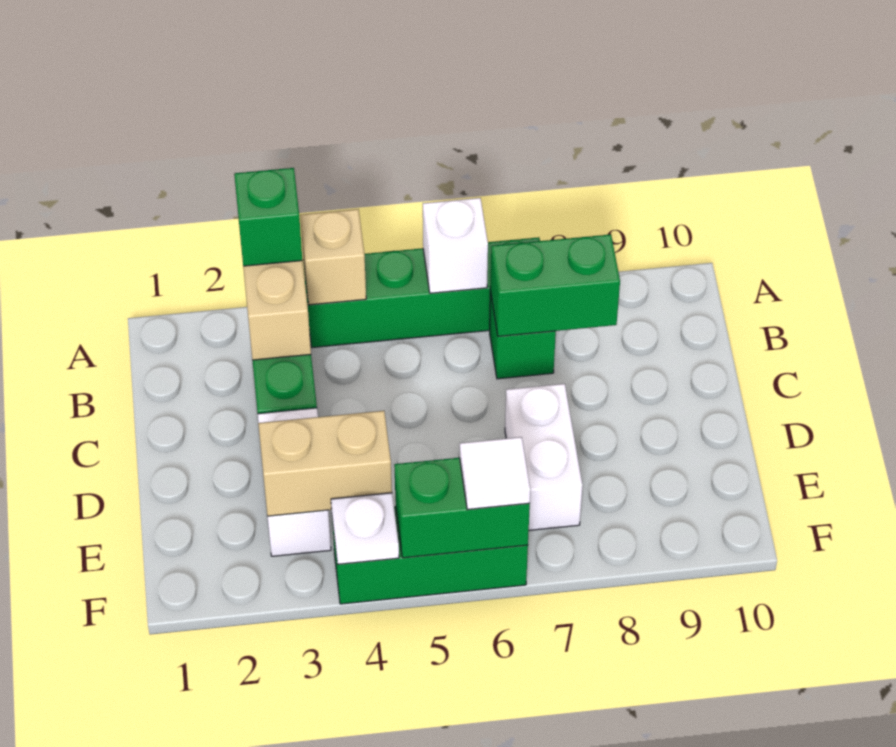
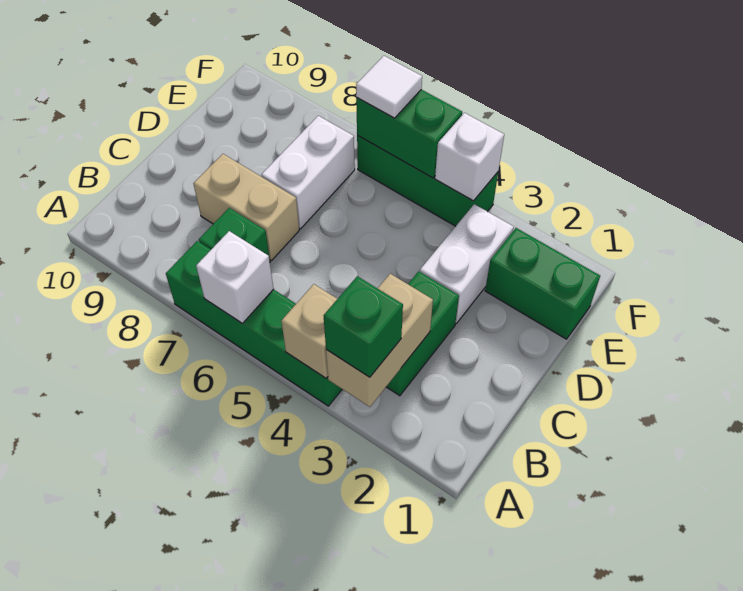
green brick B7:B8 level 2 -> green brick E1:E2 level 1
tan brick E3:E4 level 2 -> tan brick C7:C8 level 1
white plate F4 level 2 -> white brick F4 level 2

